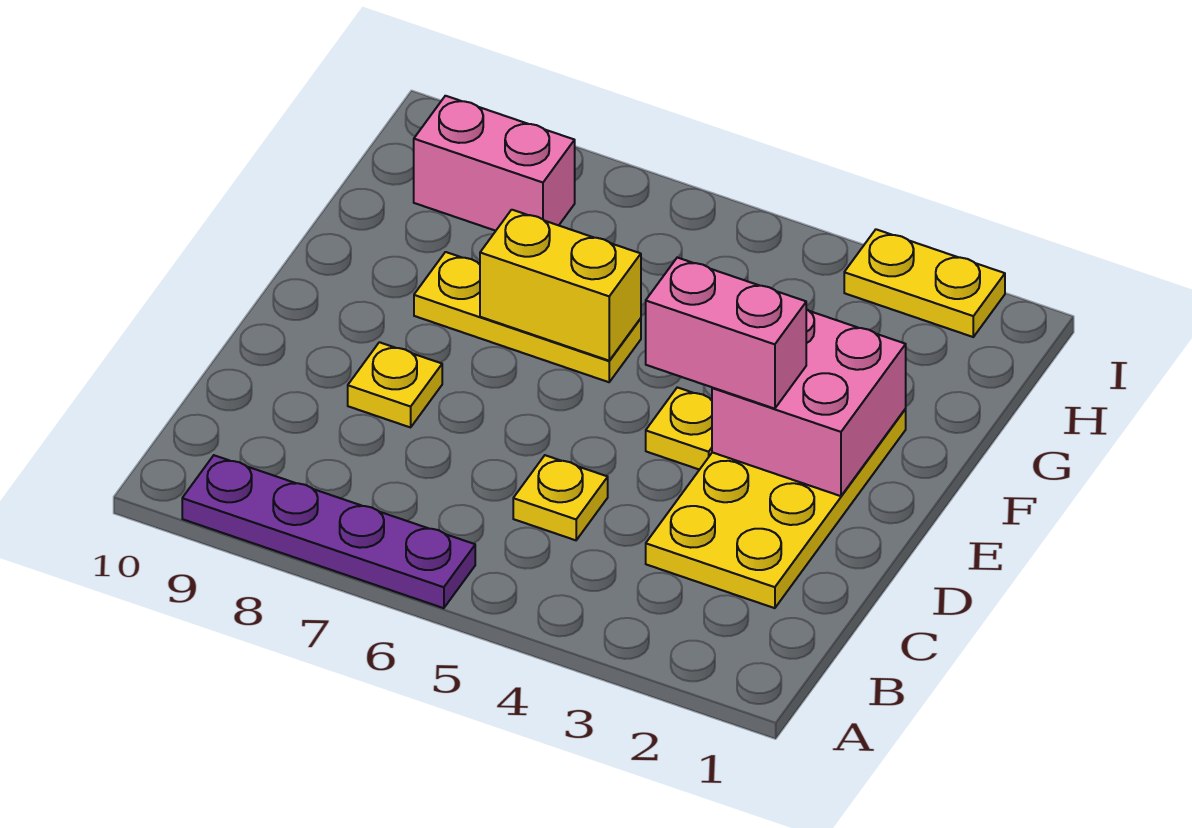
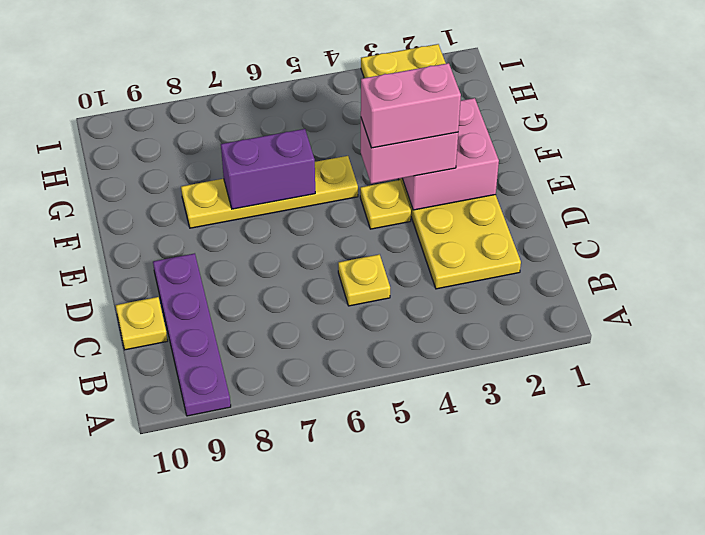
purple plate A6:A9 level 1 -> purple plate A9:D9 level 1
yellow plate D8 level 1 -> yellow plate C10 level 1
yellow plate F6:F8 level 1 -> yellow plate F5:F8 level 1
yellow brick F6:F7 level 2 -> purple brick F6:F7 level 2
pink brick H8:H9 level 1 -> pink brick E3:E4 level 4

